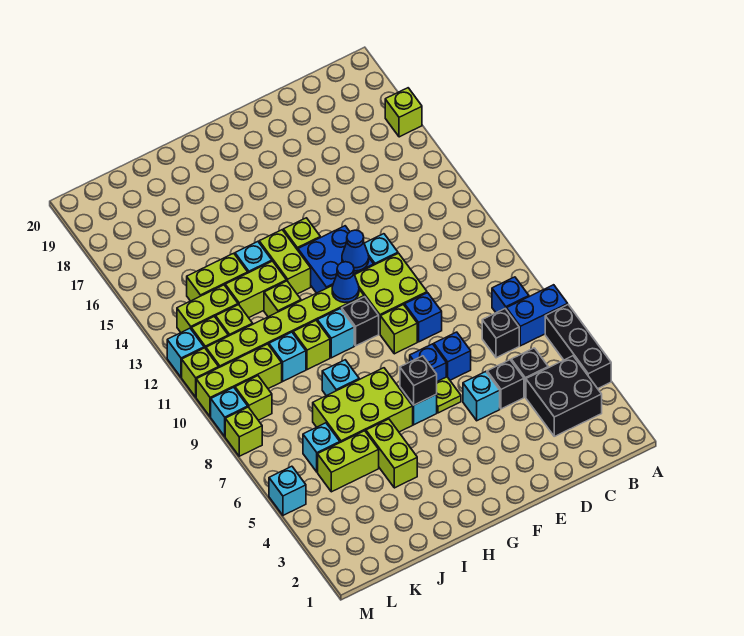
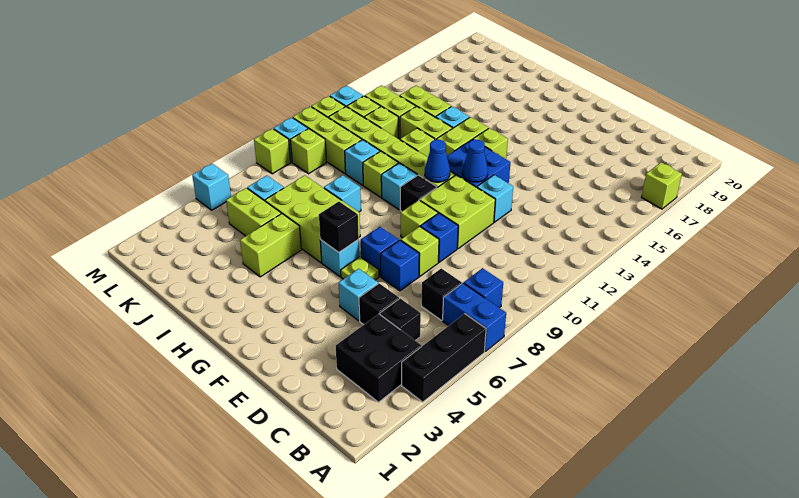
none -> lime brick E8 level 1

